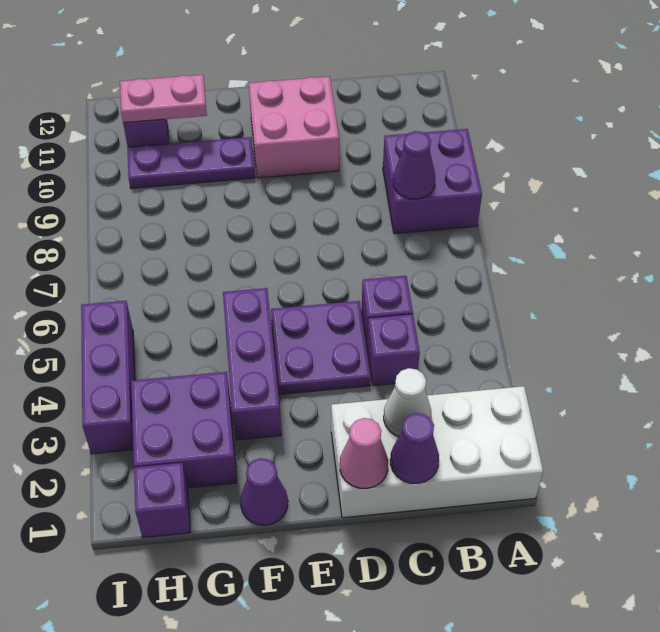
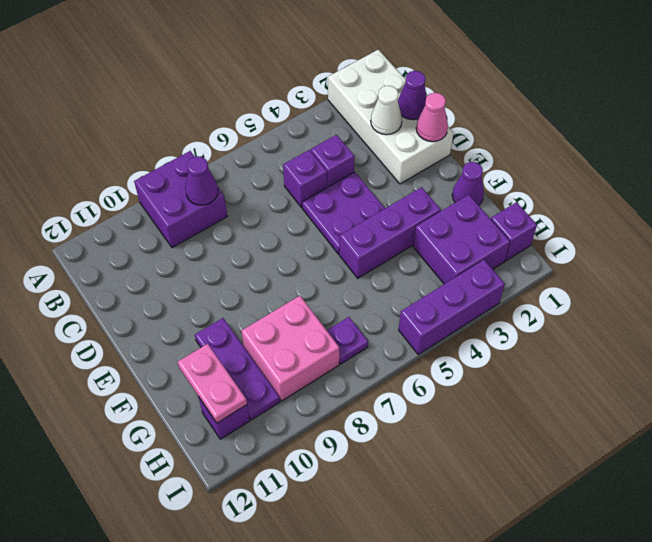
pink brick D10:E11 level 1 -> pink brick G8:H9 level 1
none -> purple plate H7 level 1

